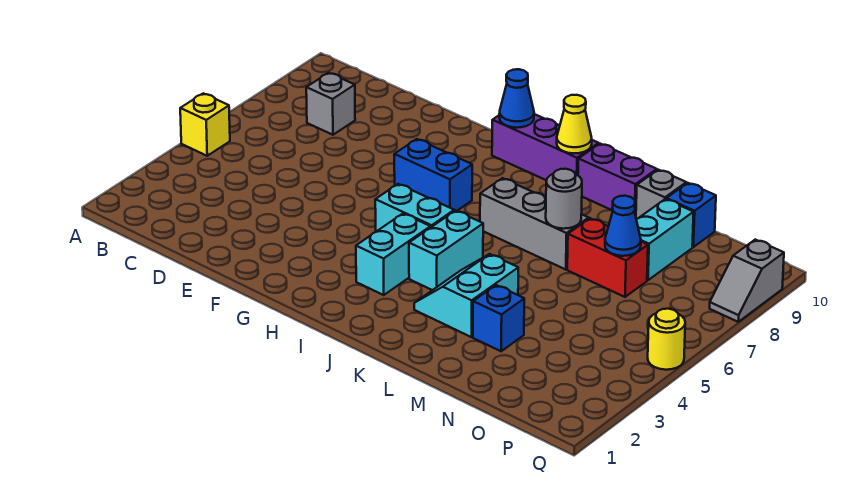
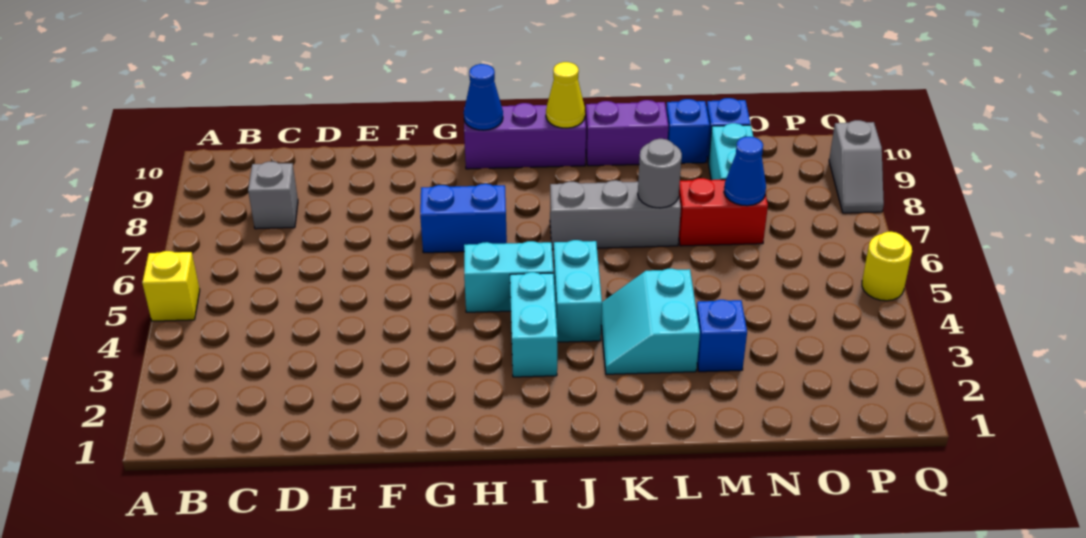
grey brick M10 level 1 -> blue brick M10 level 1

